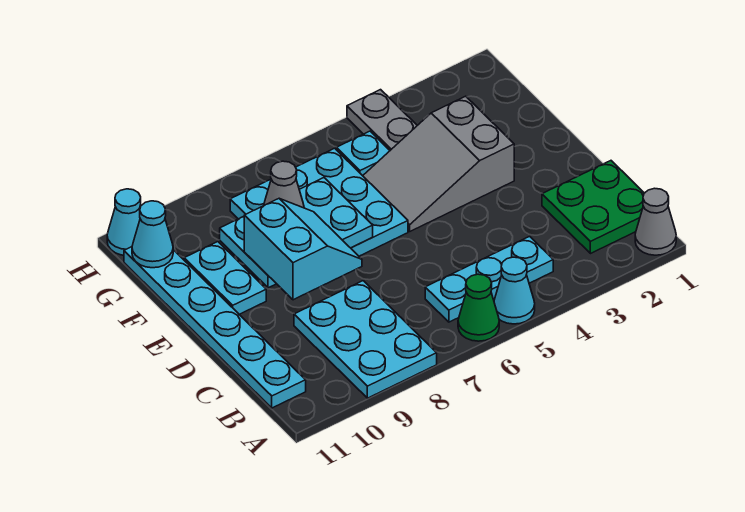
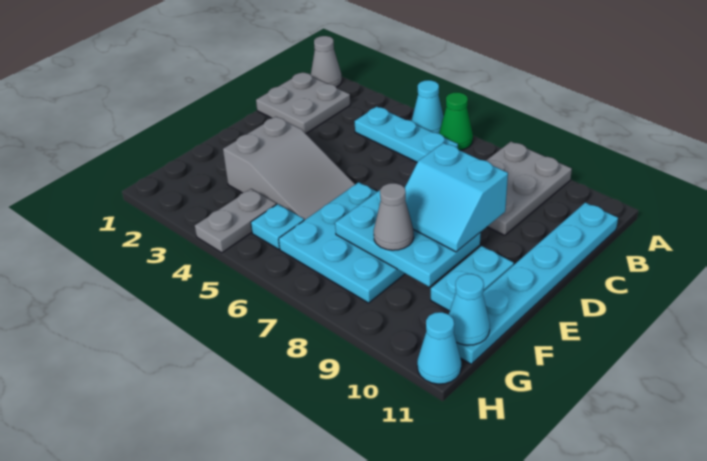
cyan plate A8:C9 level 1 -> grey plate A8:C9 level 1
green plate B1:C2 level 1 -> grey plate B1:C2 level 1
cyan slope D8:E9 level 3 top 9 -> cyan slope D8:E9 level 3 top D

